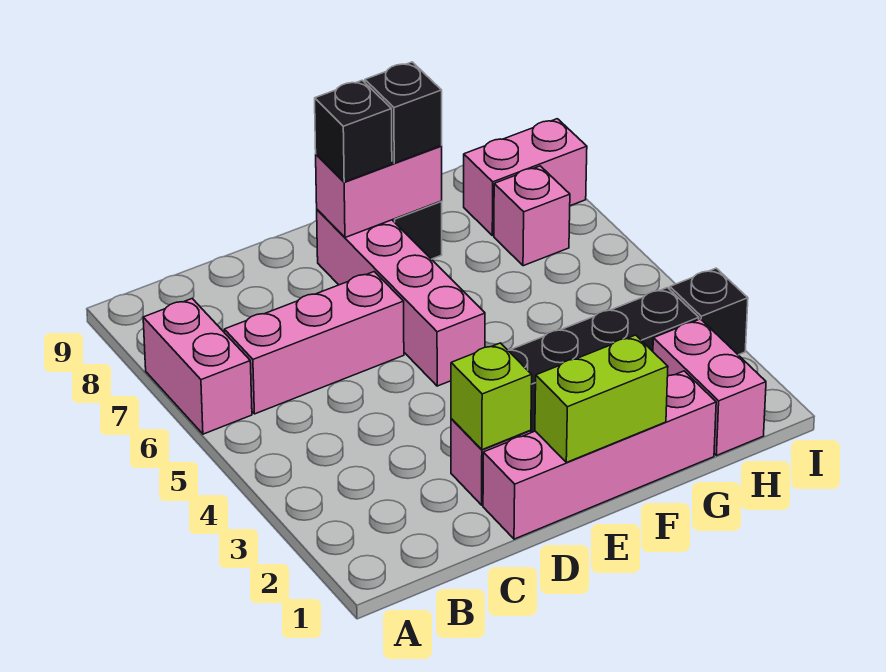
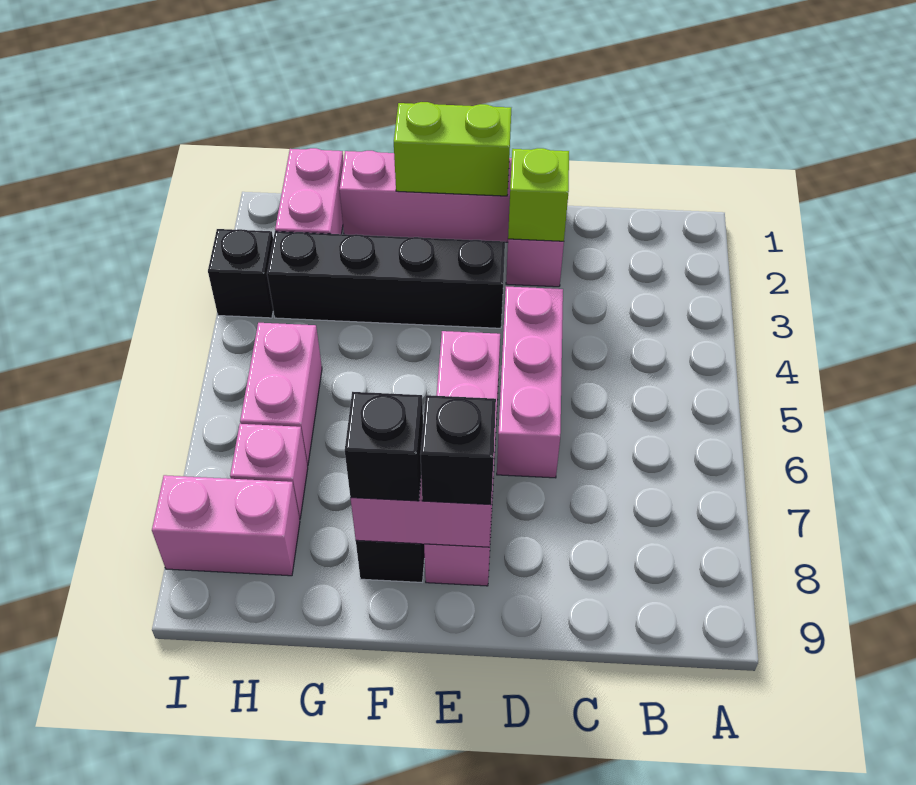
pink brick A6:A7 level 1 -> pink brick H5:H6 level 1
pink brick B6:D6 level 1 -> pink brick D4:D6 level 1

